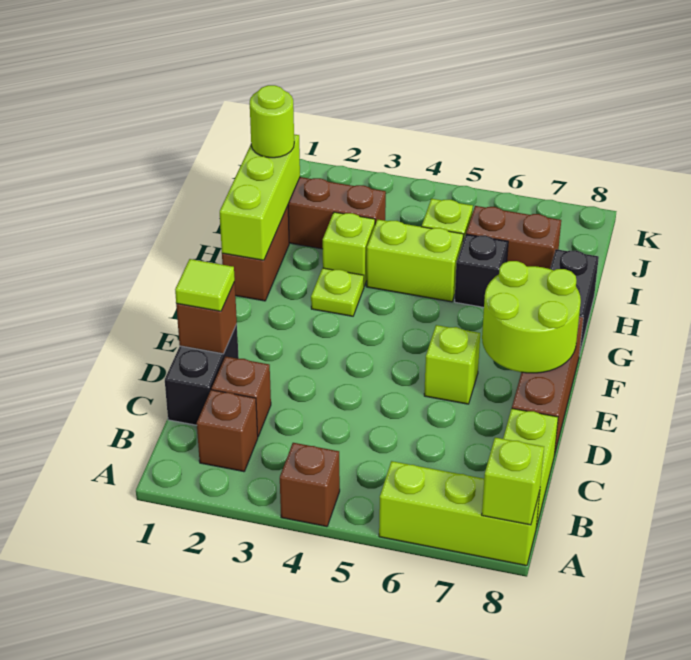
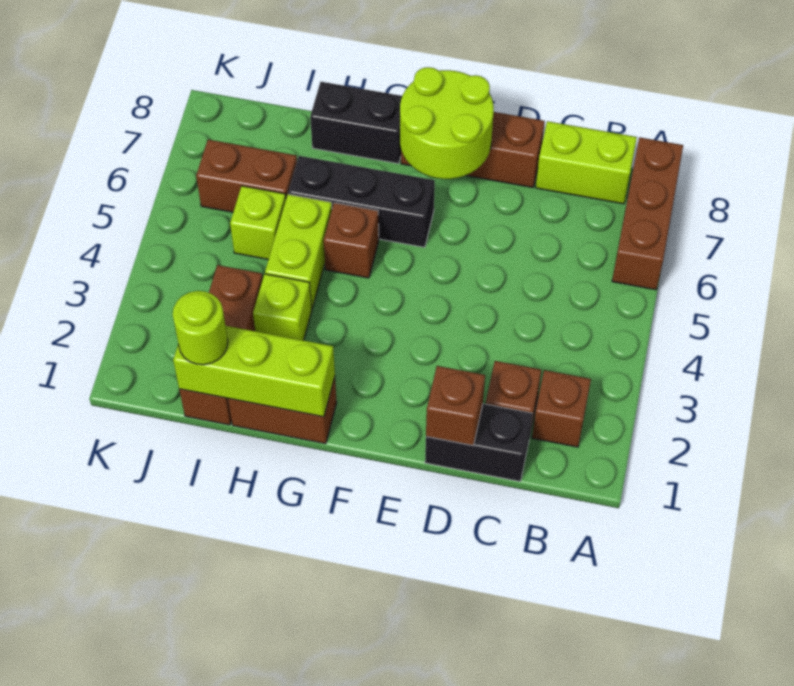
brown brick A4 level 1 -> brown brick G5 level 1
lime brick A6:A8 level 1 -> brown brick A6:A8 level 1
lime brick A8 level 2 -> none
lime tile D1 level 3 -> none
lime brick E6 level 1 -> none
lime plate G3 level 1 -> none
black brick H6 level 1 -> black brick F6:H6 level 1
brown brick I6:I7 level 1 -> brown brick I6:J6 level 1

